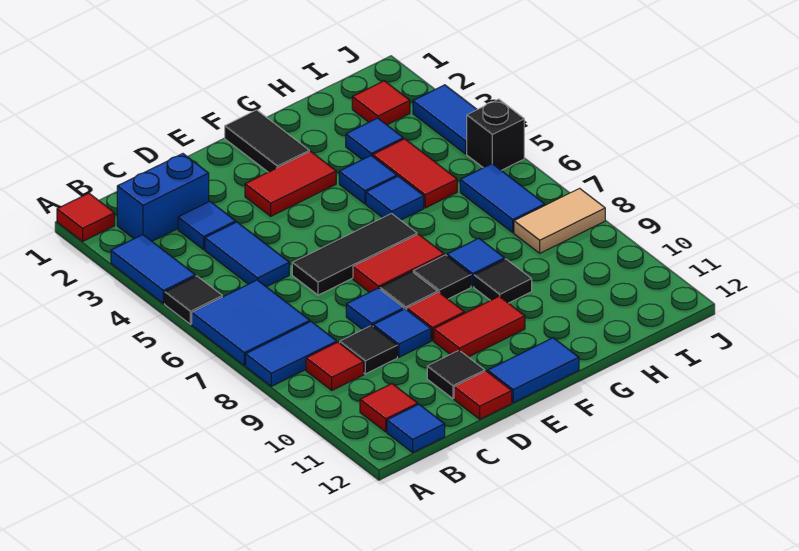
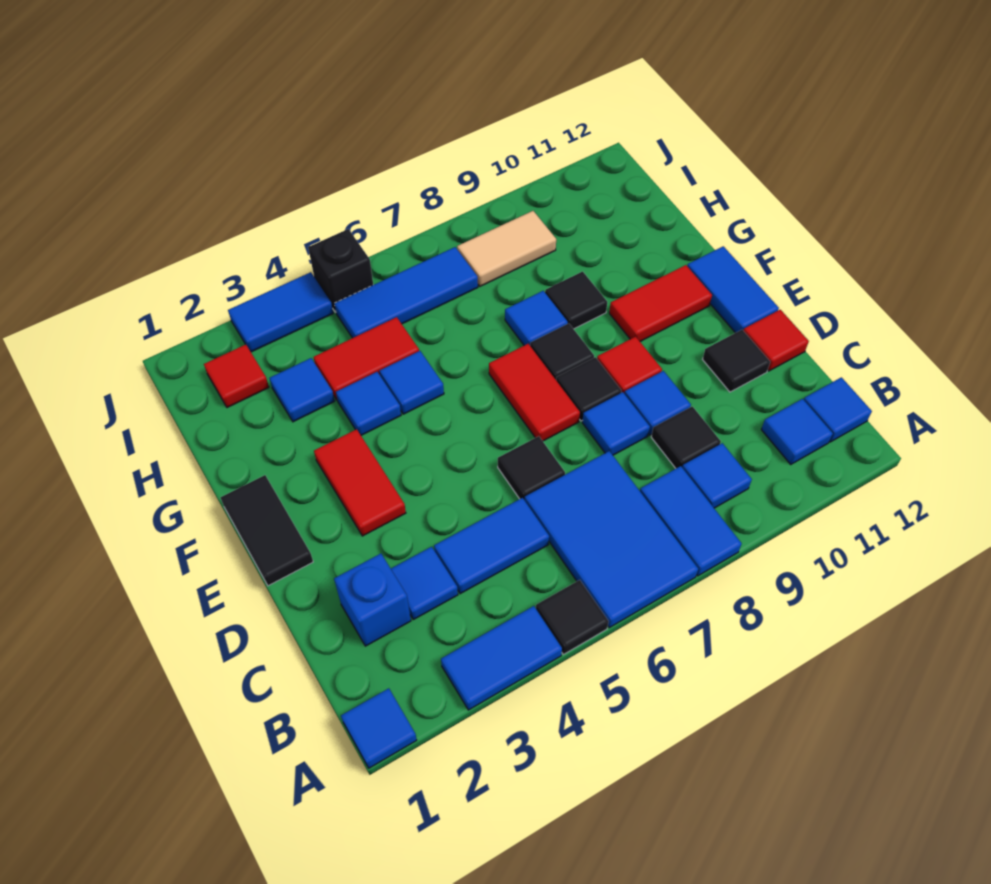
red tile A1 level 1 -> blue tile A1 level 1
blue tile A6:B7 level 1 -> blue tile A6:C7 level 1
blue brick B2:C2 level 1 -> blue brick C2 level 1
red tile B9 level 1 -> blue tile B9 level 1
red tile B11 level 1 -> blue tile B11 level 1
black tile D6:F6 level 1 -> black tile D6 level 1
red tile E10:F10 level 1 -> red tile F10:F11 level 1
black tile F1:F2 level 1 -> black tile E1:F1 level 1
blue tile I6:I7 level 1 -> blue tile I5:I7 level 1
tan tile I8:J8 level 1 -> tan tile I8:I9 level 1

